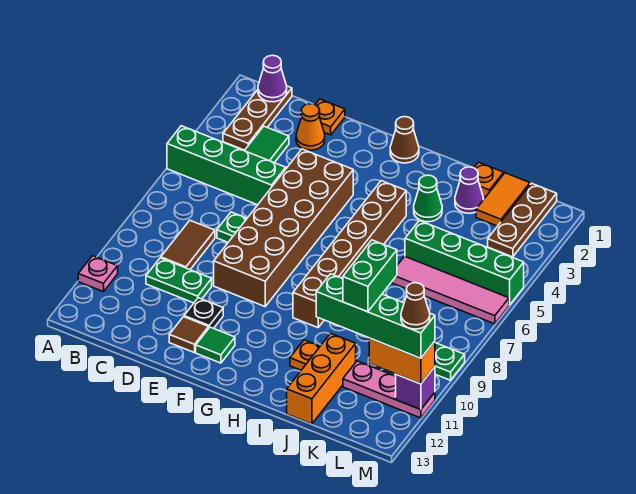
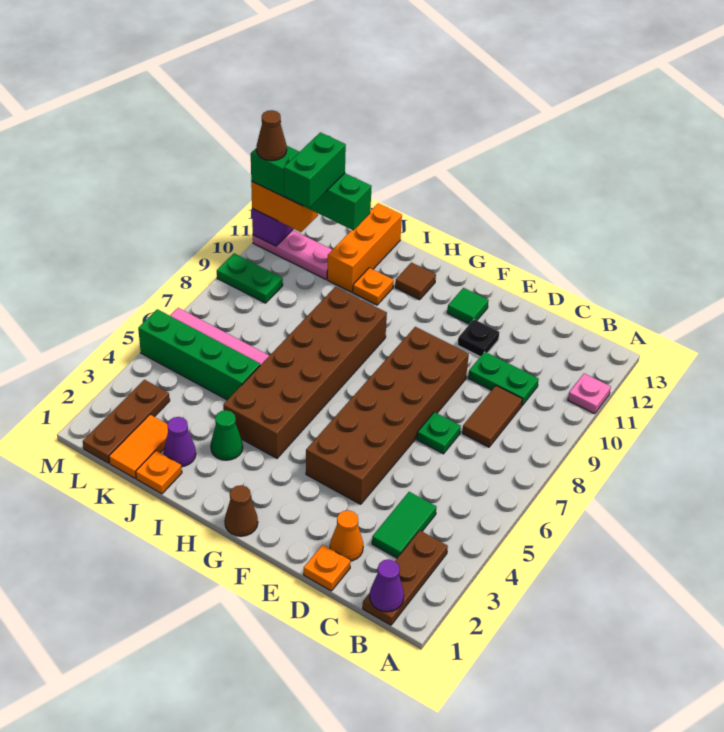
green brick A5:D5 level 1 -> none
brown tile E12 level 1 -> brown tile H12 level 1
brown brick H4:H9 level 1 -> brown brick H4:I9 level 1

